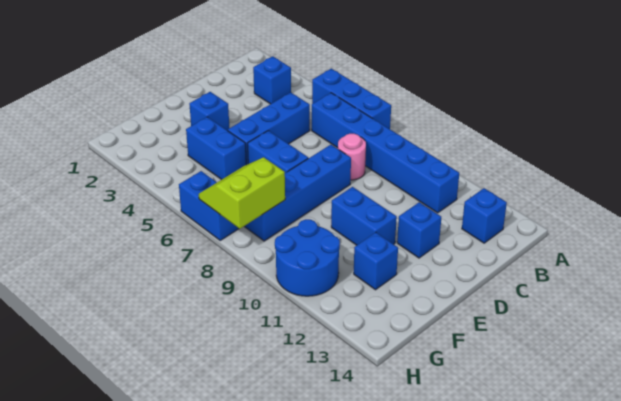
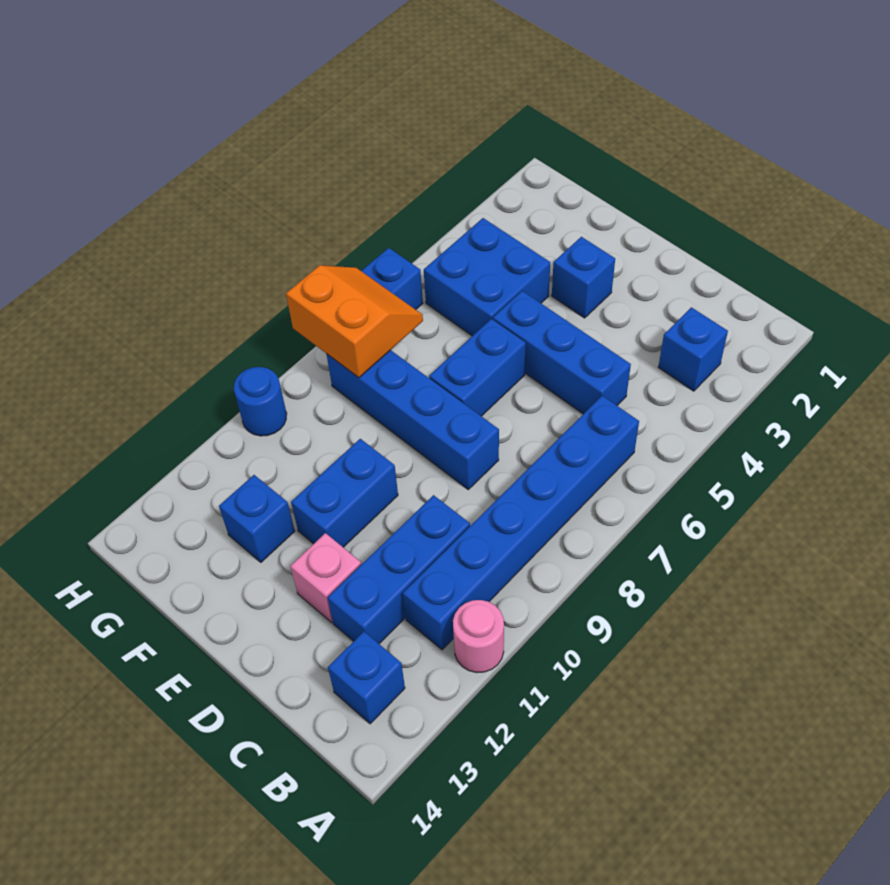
blue brick A5:A7 level 1 -> blue brick C10:C12 level 1
pink round brick C8 level 1 -> pink round brick A11 level 1
blue brick D12 level 1 -> pink brick D12 level 1
blue brick F4:F5 level 1 -> blue brick F4:G5 level 1
lime slope G7:H8 level 2 top 8 -> orange slope G7:H8 level 2 top 8
blue round brick G10:H11 level 1 -> blue round brick H10 level 1

